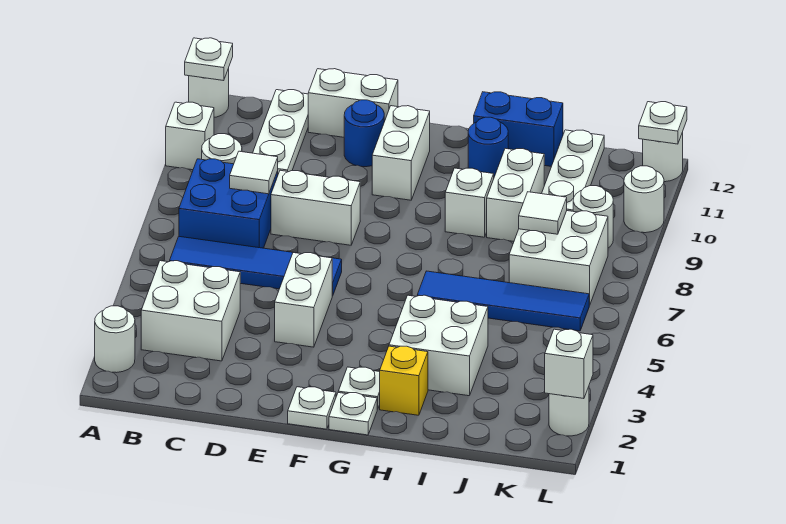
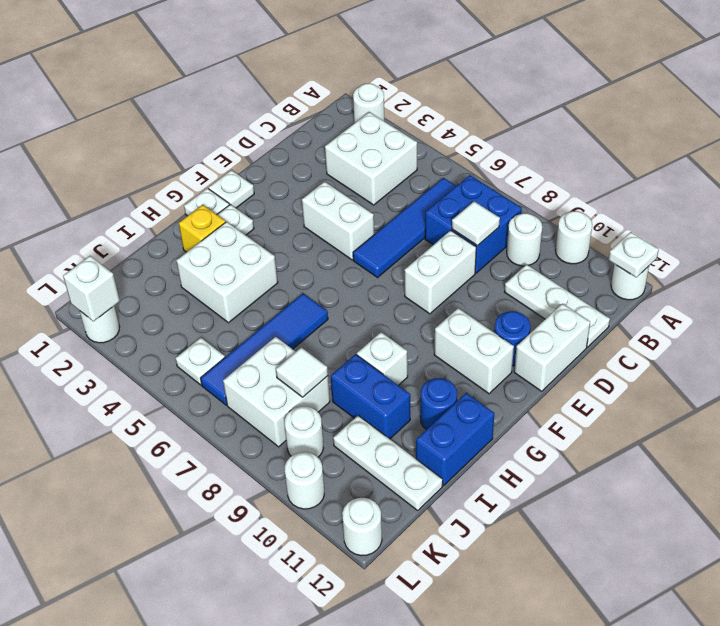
white brick A10 level 1 -> white round brick A10 level 1
white brick I9:I10 level 1 -> blue brick I9:I10 level 1
white plate L12 level 2 -> white plate K5 level 1

